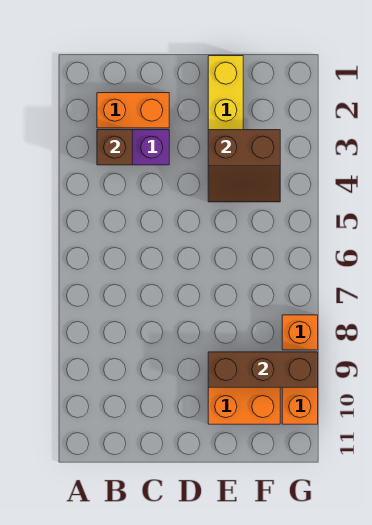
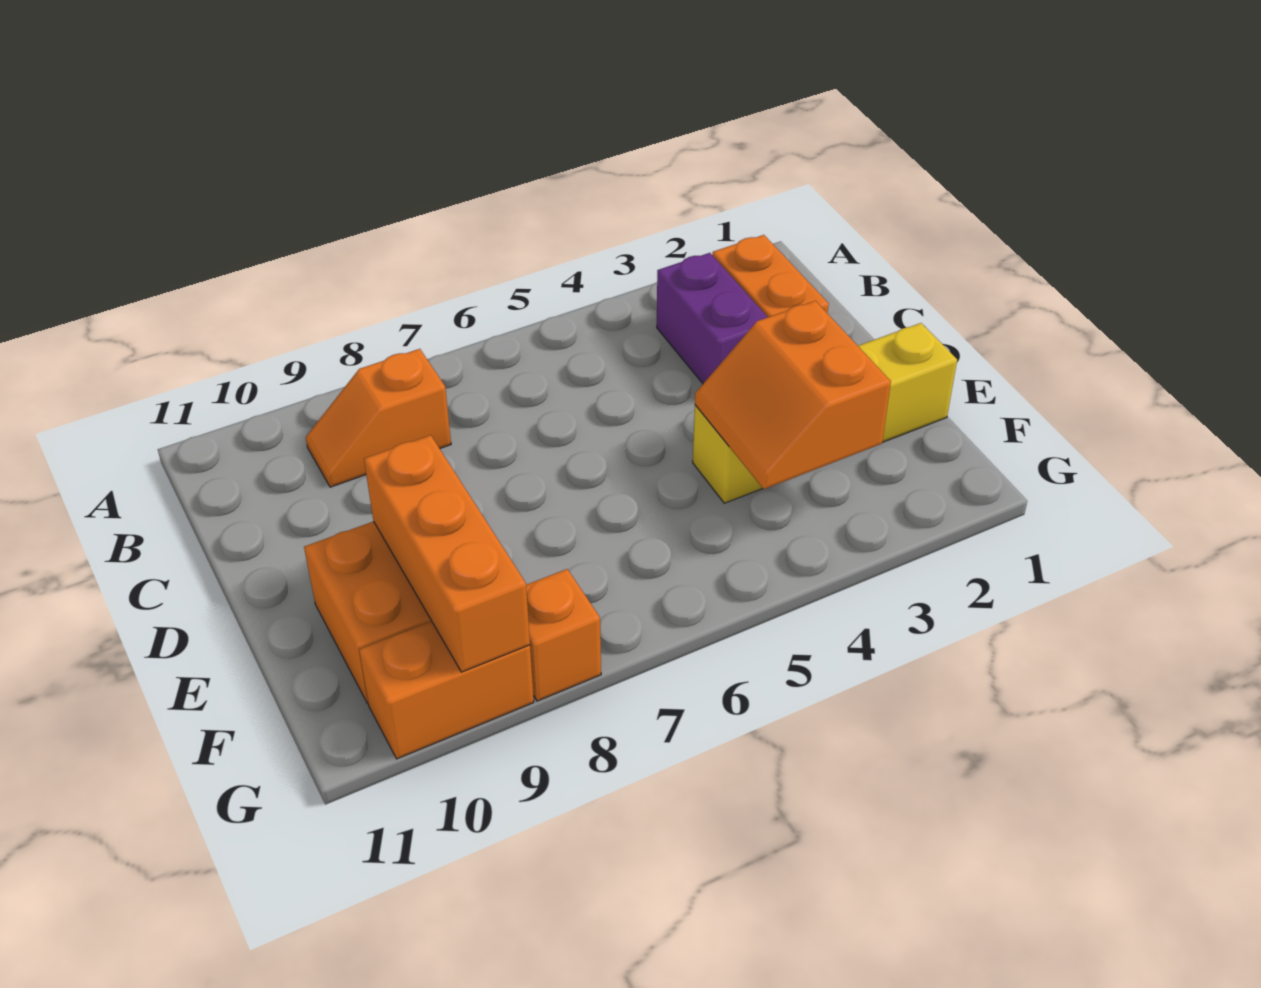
brown brick B3 level 2 -> none
none -> orange slope B8:B9 level 1 top 8
brown slope E3:F4 level 2 top 3 -> orange slope E3:F4 level 2 top 3
brown brick E9:G9 level 2 -> orange brick E9:G9 level 2

